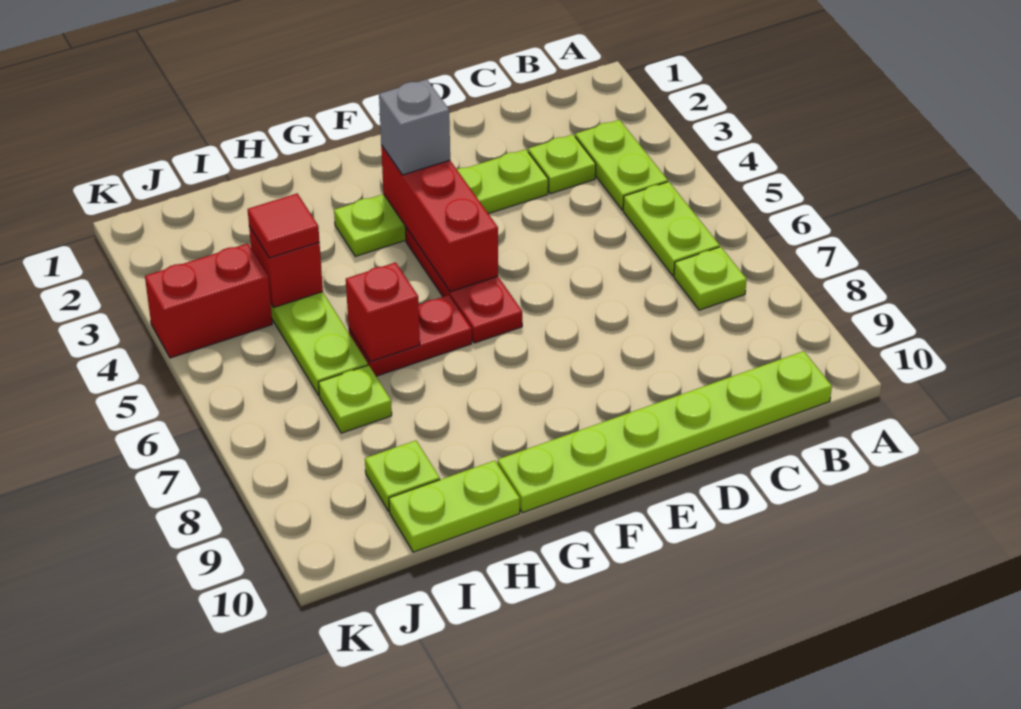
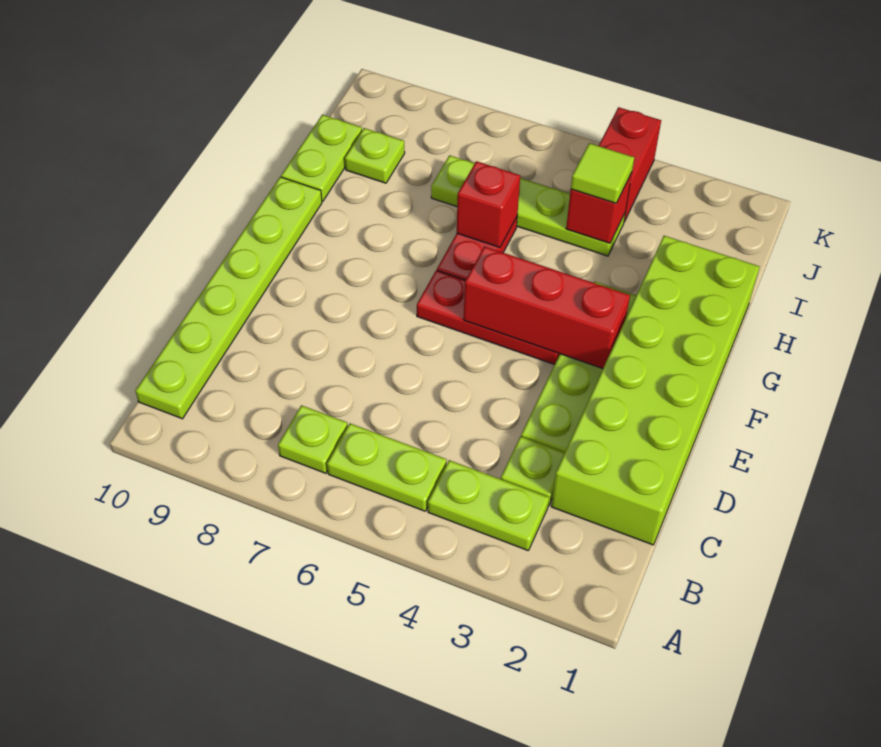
none -> lime brick C1:H2 level 1
grey brick F3 level 3 -> none
red tile I4 level 3 -> lime tile I4 level 3

